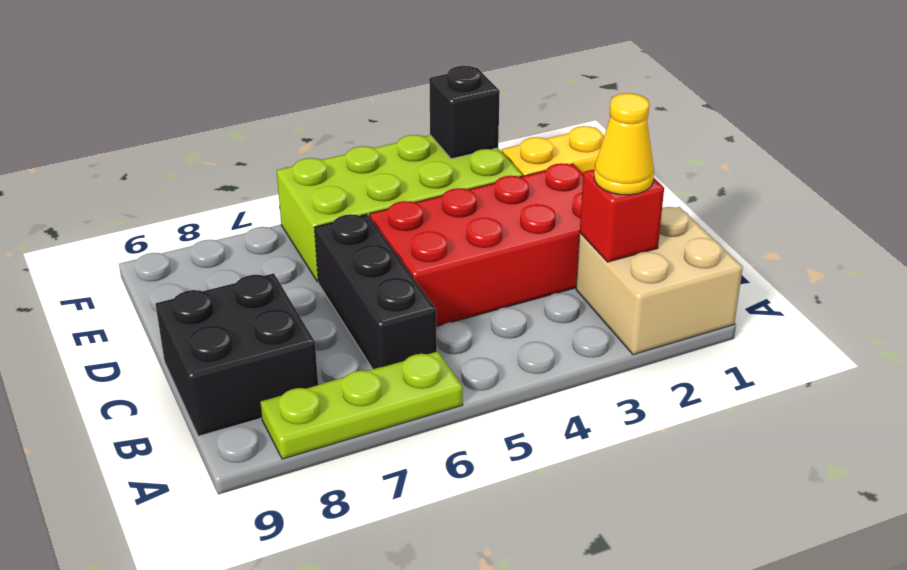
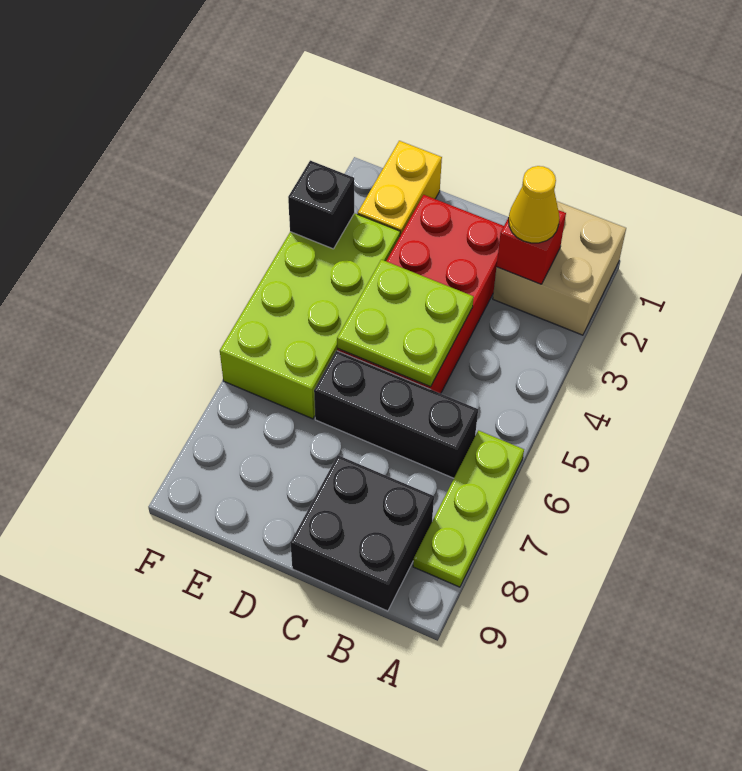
none -> lime plate C4:D5 level 2

